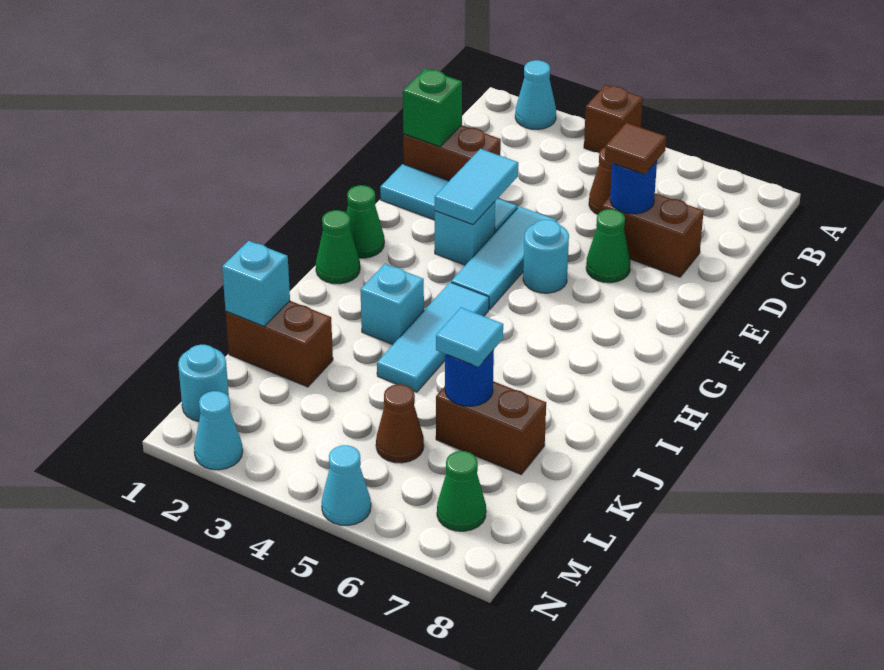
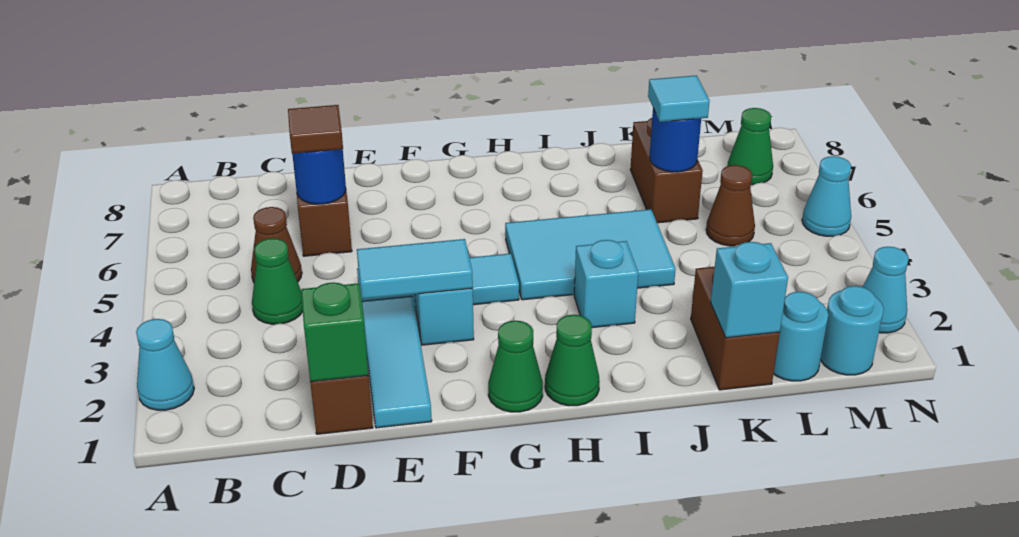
brown brick A4 level 1 -> none
green cone E6 level 1 -> green cone C4 level 1
cyan round brick F5 level 1 -> cyan round brick L1 level 1
cyan tile H4:J4 level 1 -> cyan tile H4:J5 level 1

